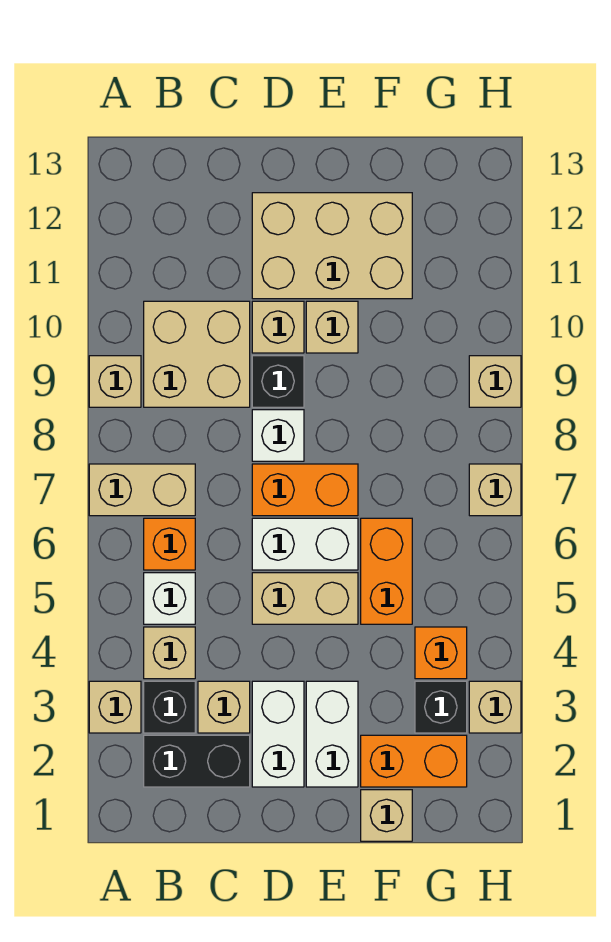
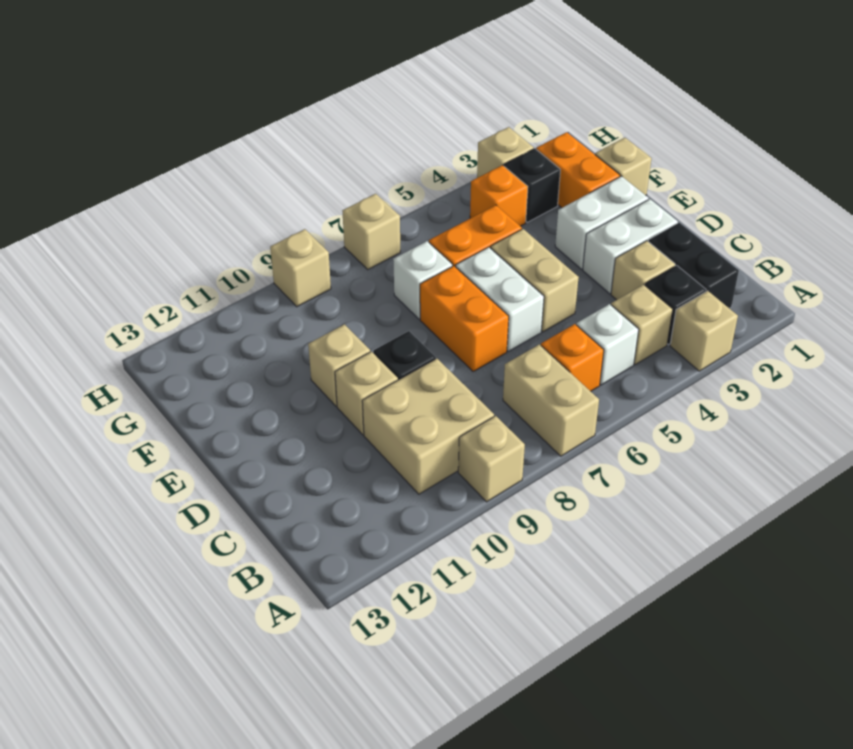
white brick D8 level 1 -> white brick F7 level 1
tan brick D11:F12 level 1 -> none

